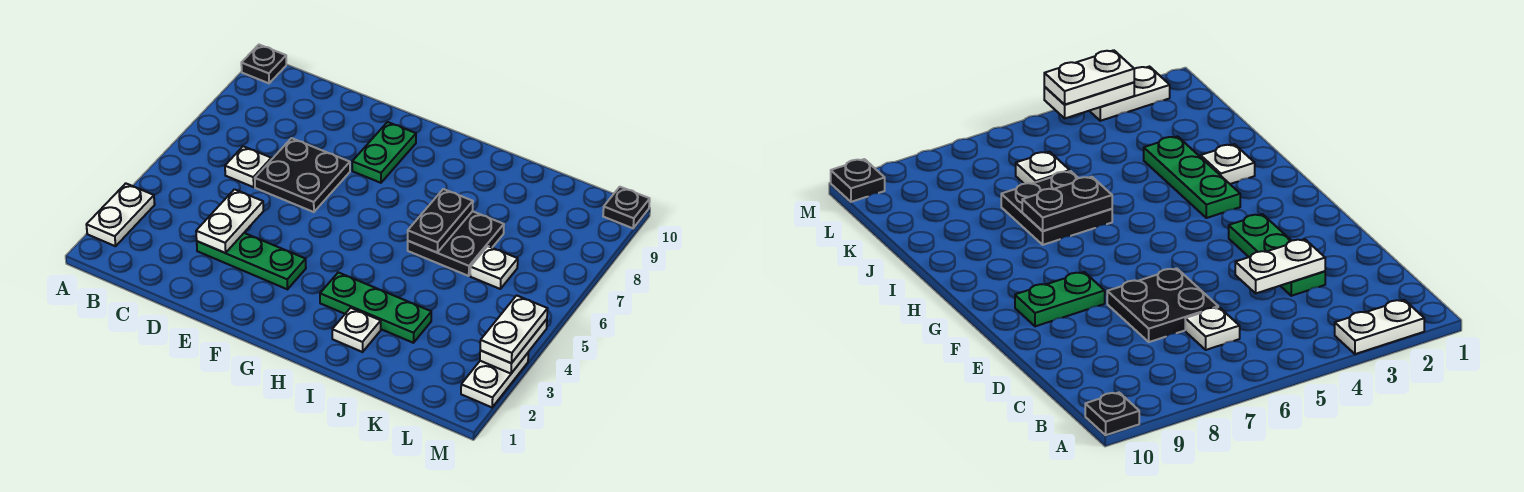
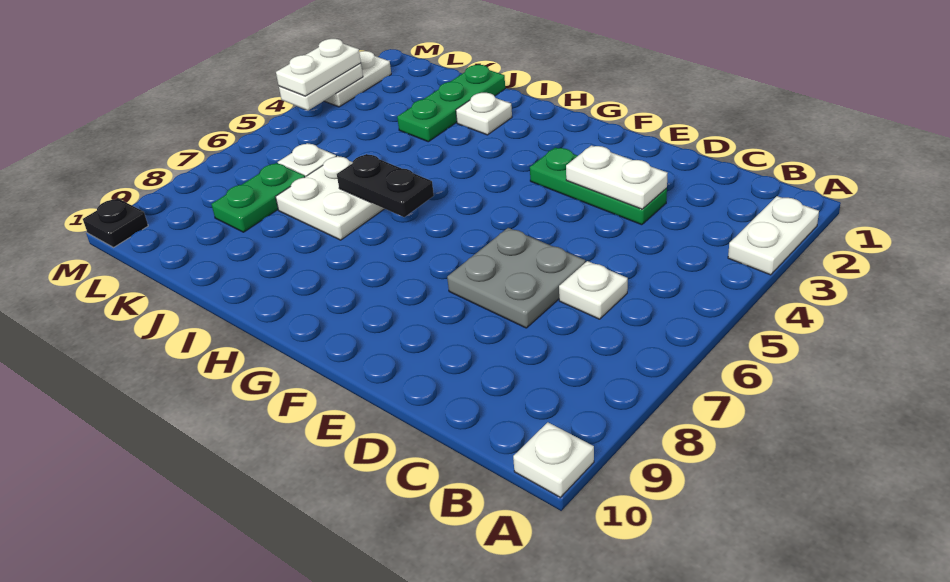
black plate A10 level 1 -> white plate A10 level 1
white plate D3:D4 level 2 -> white plate D3:E3 level 2
black plate D6:E7 level 1 -> grey plate D6:E7 level 1
green plate F8:F9 level 1 -> green plate K7:K8 level 1
green plate H3:J3 level 1 -> green plate J1:J3 level 1
black plate I6:J7 level 1 -> white plate I6:J7 level 1
black plate I6:I7 level 2 -> black plate H6:I6 level 2

